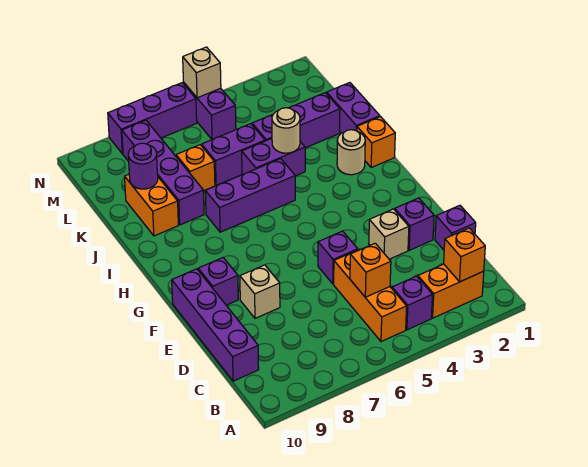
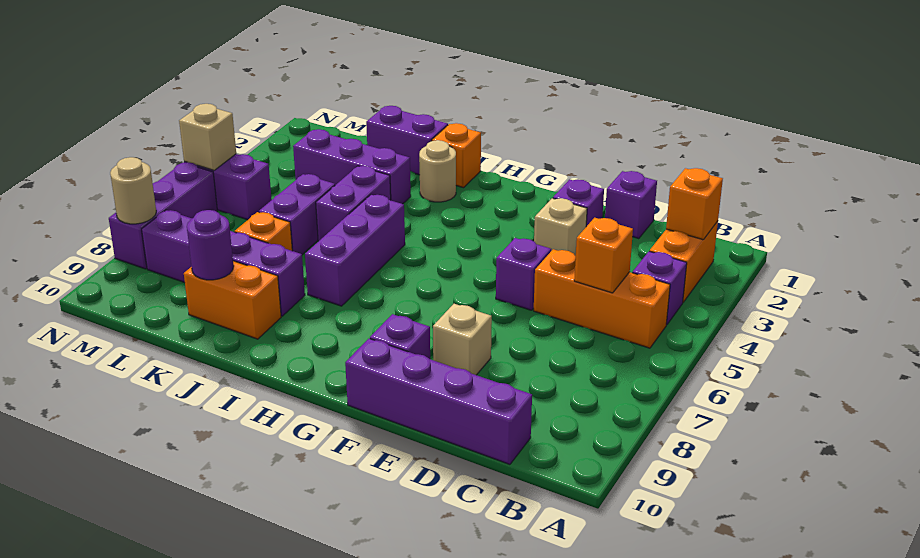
tan round brick J4 level 2 -> tan round brick N8 level 2
purple brick K2:K4 level 1 -> purple brick J3:L3 level 1

